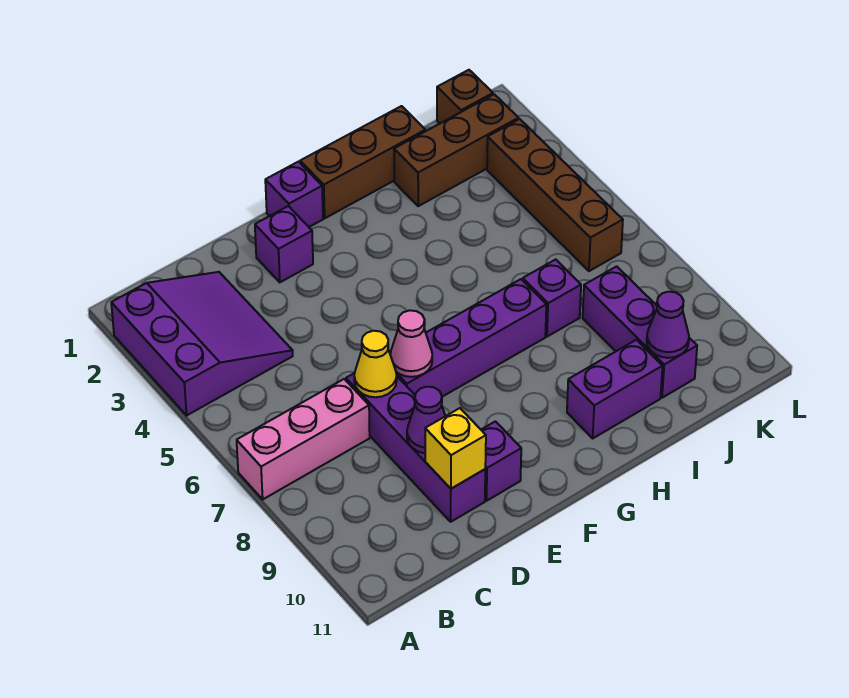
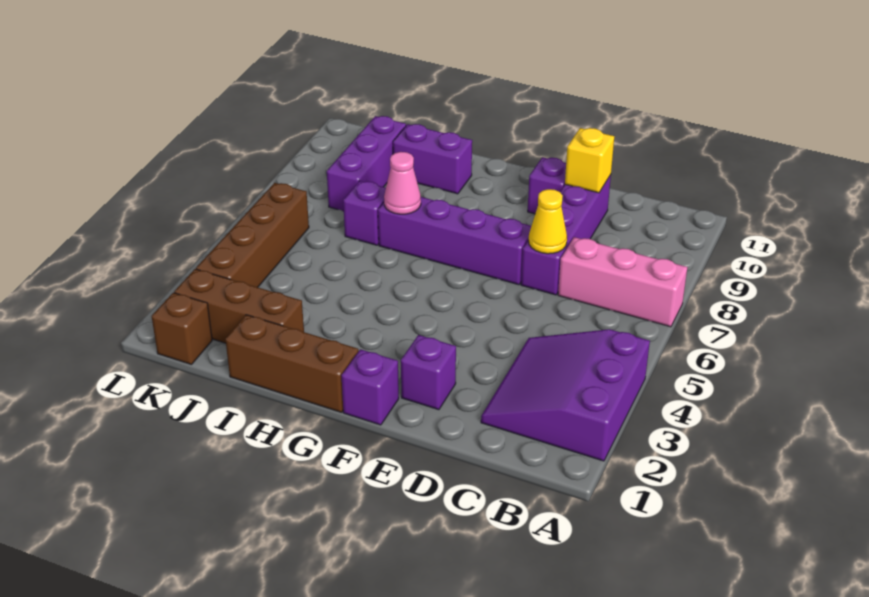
purple cone D9 level 2 -> none
pink cone E7 level 2 -> pink cone H7 level 2
purple cone J10 level 2 -> none

